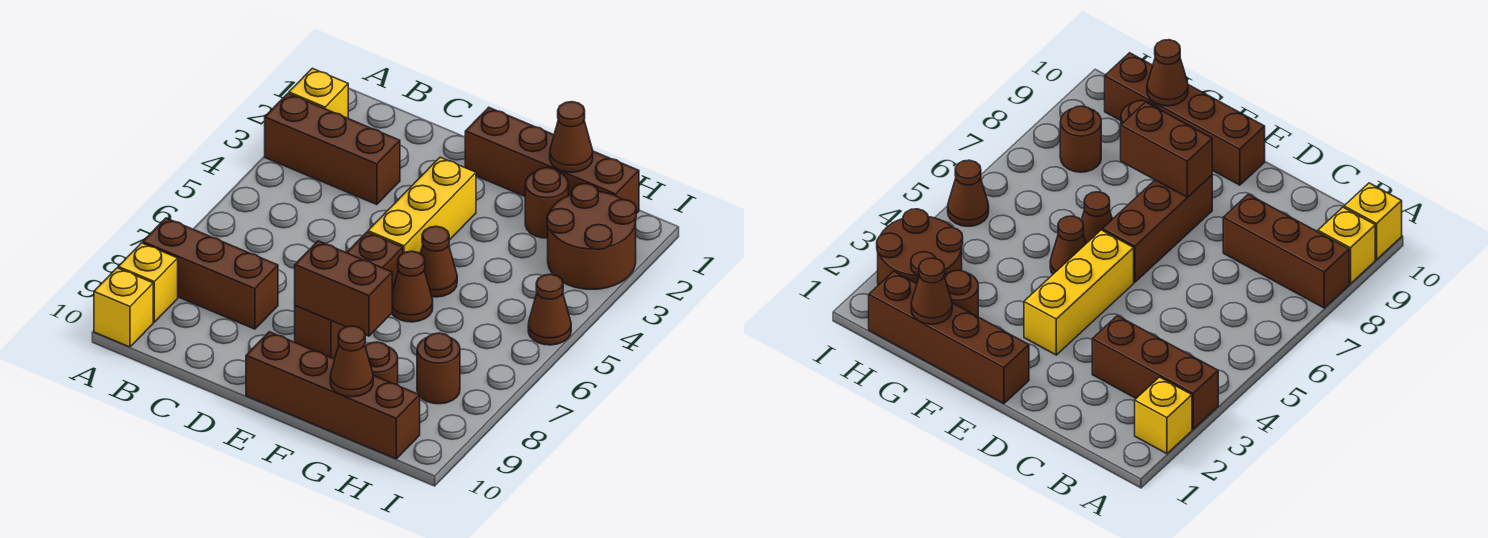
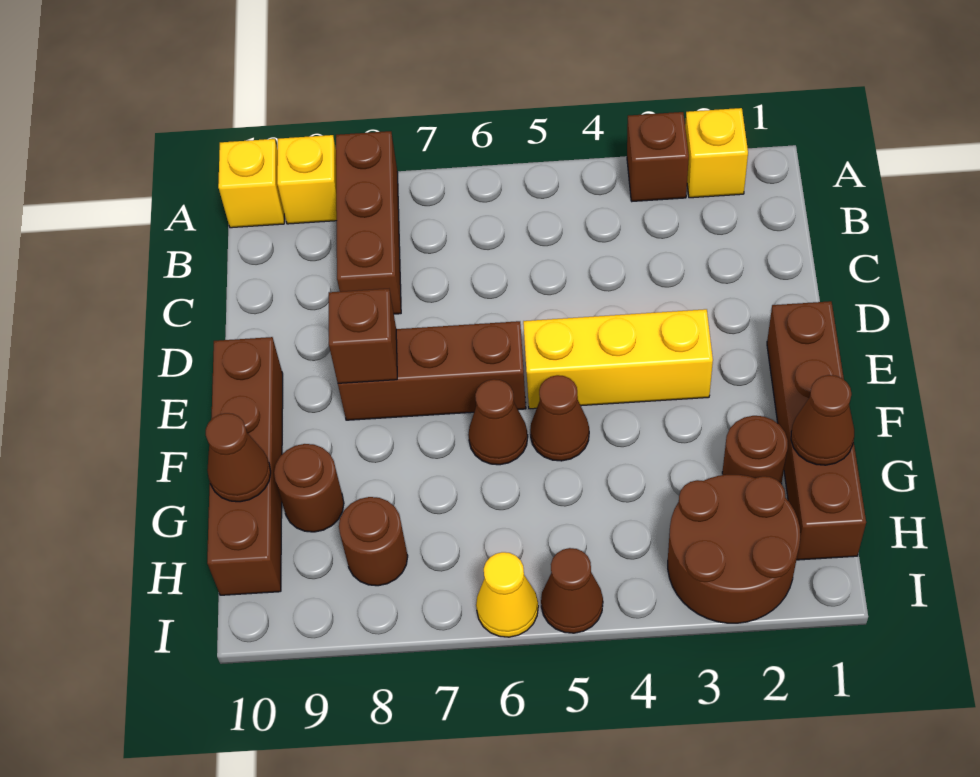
brown brick A3:C3 level 1 -> brown brick A3 level 1
brown brick E8:F8 level 2 -> brown brick E8 level 2
none -> yellow cone I6 level 1

